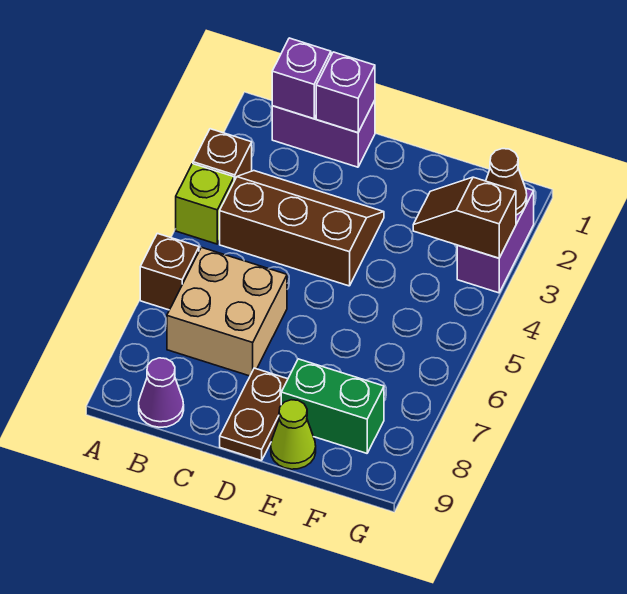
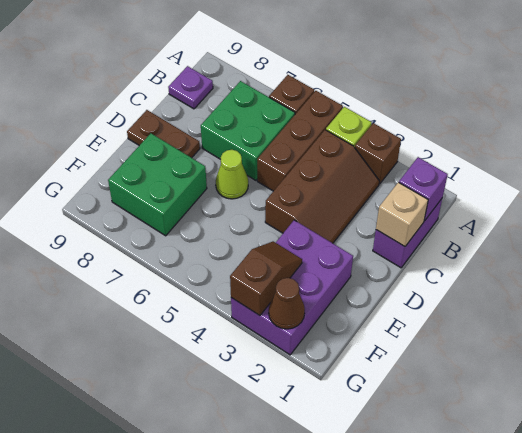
none -> brown brick A5:C5 level 1
tan brick B6:C7 level 1 -> green brick B6:C7 level 1
purple cone B9 level 1 -> purple plate B9 level 1
purple brick C1 level 2 -> tan brick C1 level 2
green brick E8:F8 level 1 -> green brick E7:F8 level 1
lime cone E9 level 1 -> lime cone D6 level 1
purple brick G2:G3 level 1 -> purple brick E2:G3 level 1

